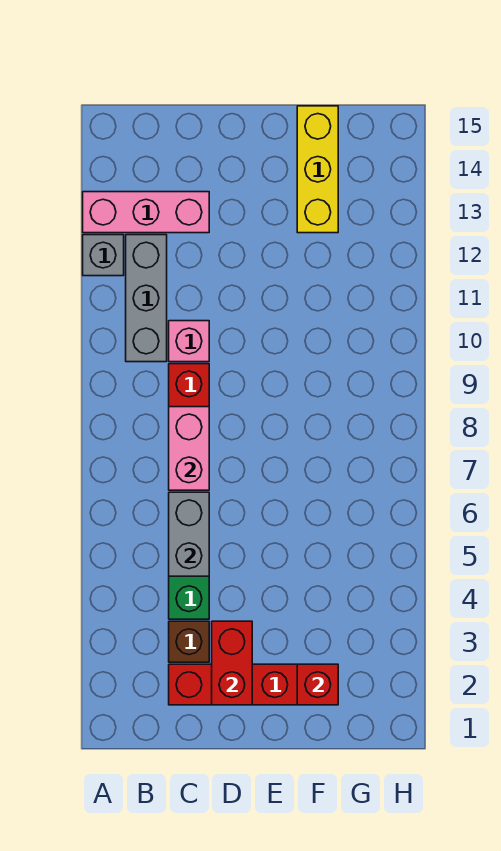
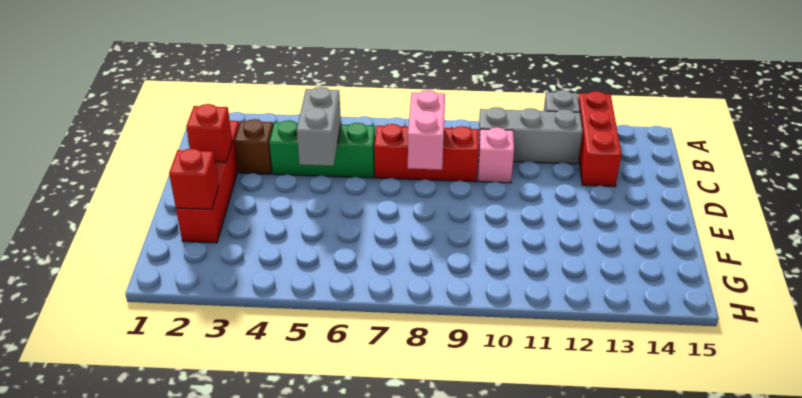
pink brick A13:C13 level 1 -> red brick A13:C13 level 1
grey brick C5:C6 level 2 -> grey brick C5:D5 level 2
pink brick C7:C8 level 2 -> pink brick C8:D8 level 2
red brick D2:D3 level 2 -> red brick D2 level 2
yellow brick F13:F15 level 1 -> none

